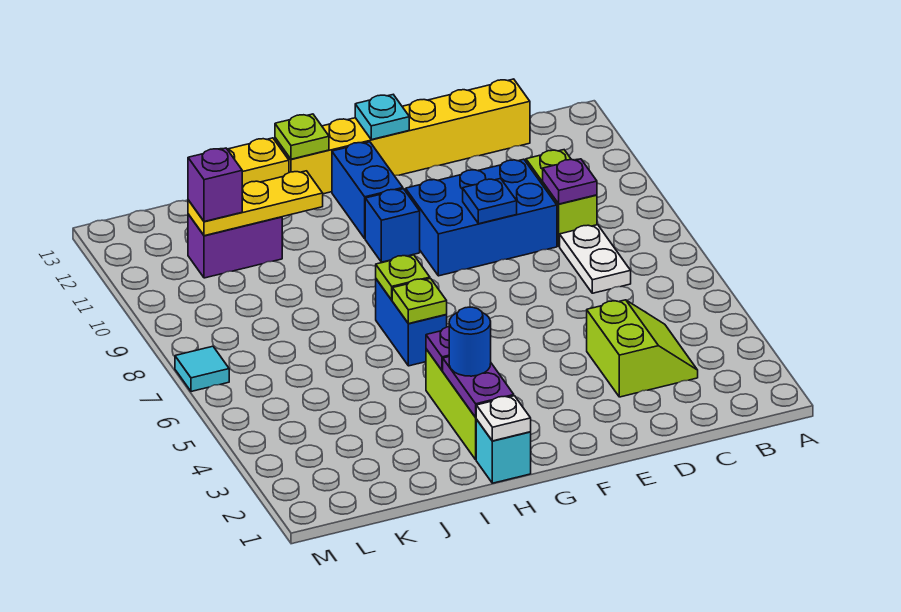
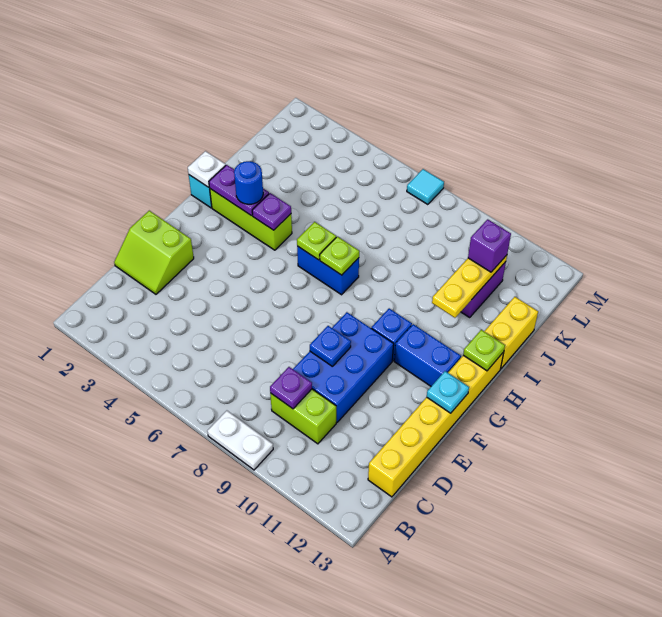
lime slope C3:D4 level 1 top D -> lime slope D1:E2 level 1 top E
white plate C7:C8 level 1 -> white plate A8:A9 level 1

